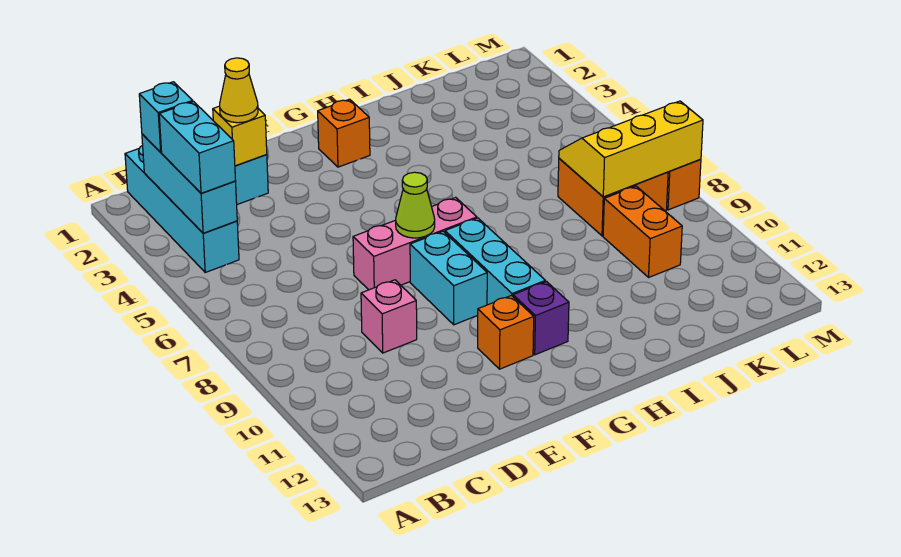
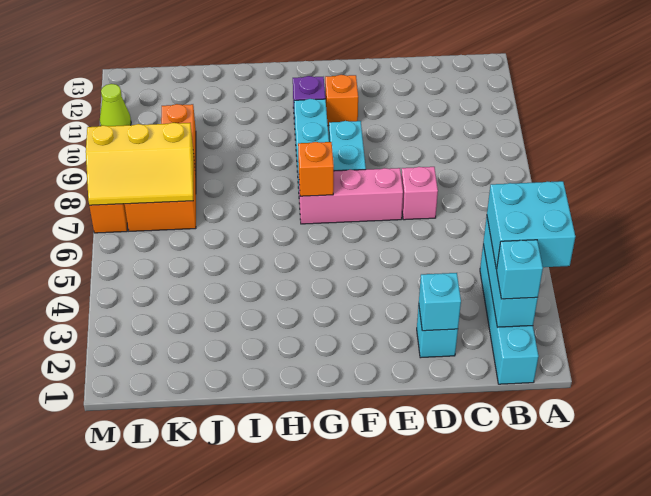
cyan brick B3:B4 level 3 -> cyan brick A3:B4 level 3
yellow brick D2 level 2 -> cyan brick D2 level 2
yellow cone D2 level 3 -> none
pink brick D9 level 1 -> pink brick D7 level 1
lime cone F7 level 2 -> lime cone M11 level 1
orange brick G2 level 1 -> orange brick G7 level 2

